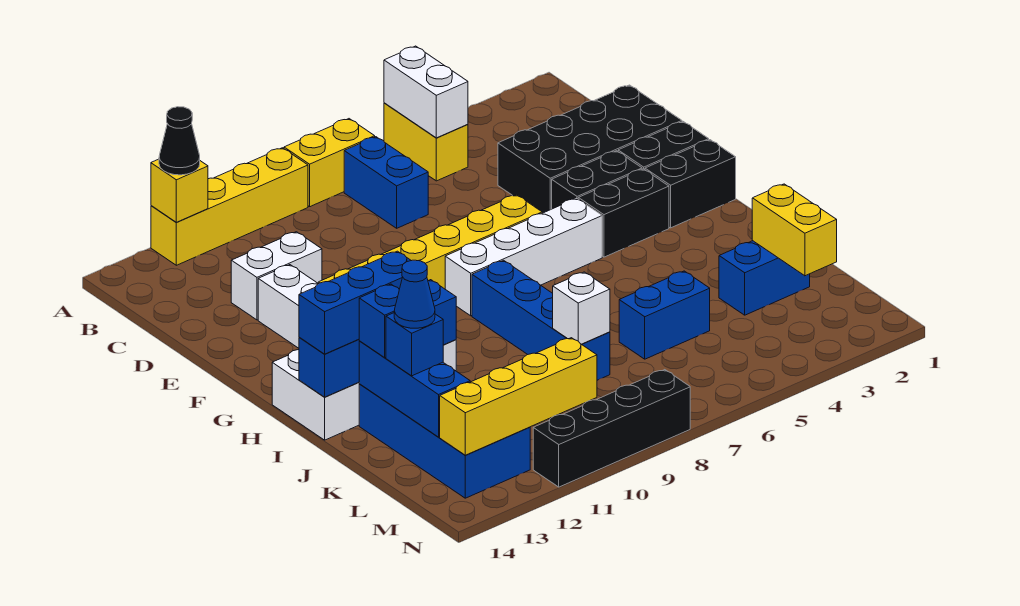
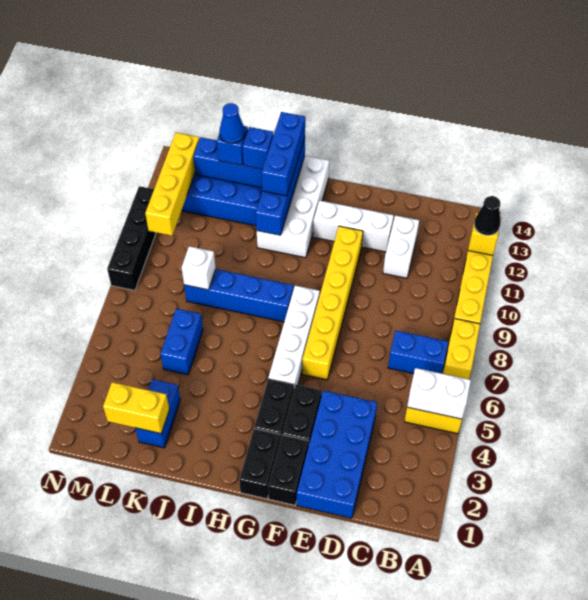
black brick D1:E4 level 1 -> blue brick D1:E4 level 1

